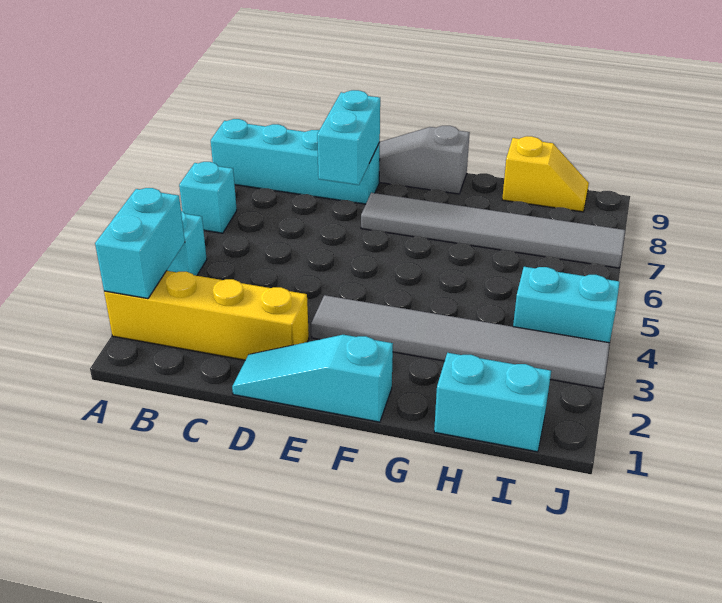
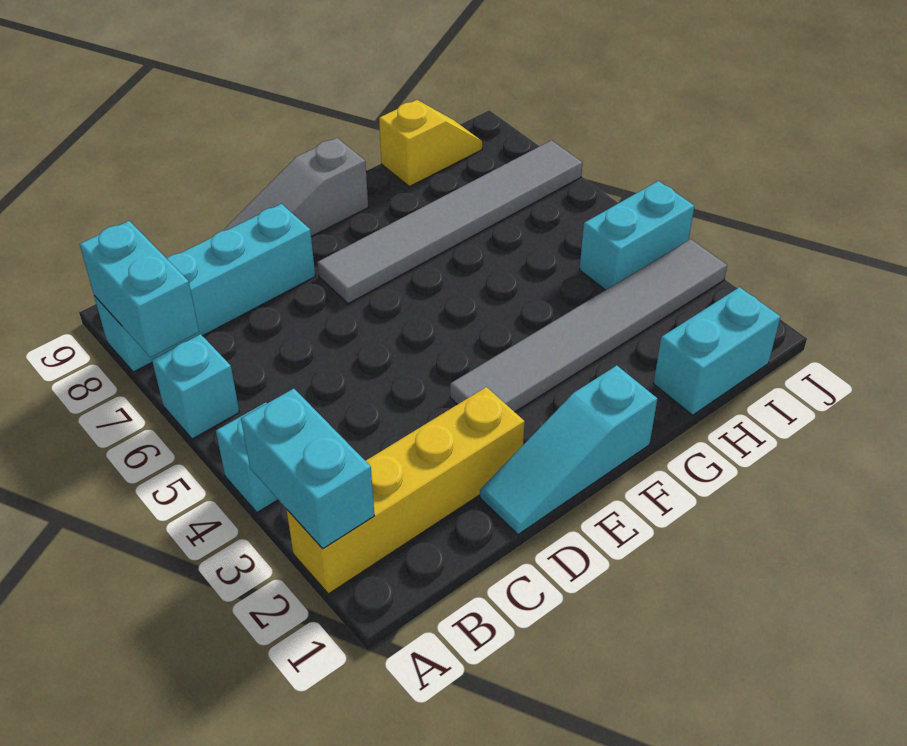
cyan brick D7:D8 level 2 -> cyan brick A7:A8 level 2

